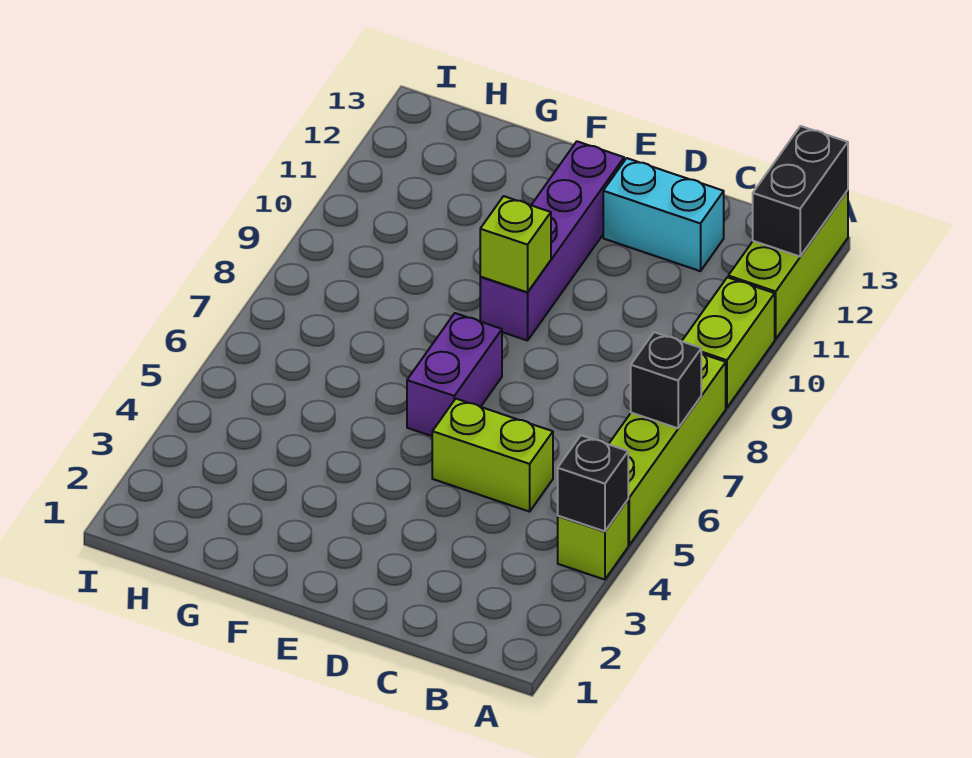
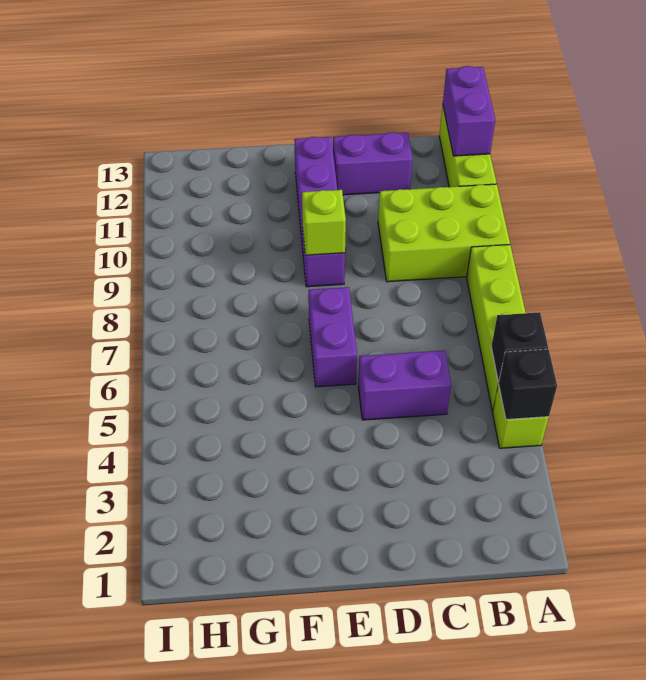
black brick A7 level 2 -> black brick A5 level 2
lime brick A9:A10 level 1 -> lime brick A9:C10 level 1
black brick A12:A13 level 2 -> purple brick A12:A13 level 2
lime brick C5:D5 level 1 -> purple brick C5:D5 level 1
cyan brick C12:D12 level 1 -> purple brick C12:D12 level 1

